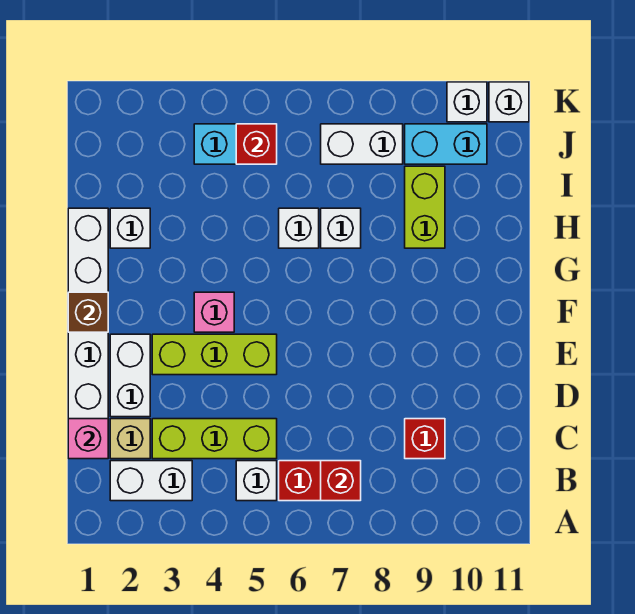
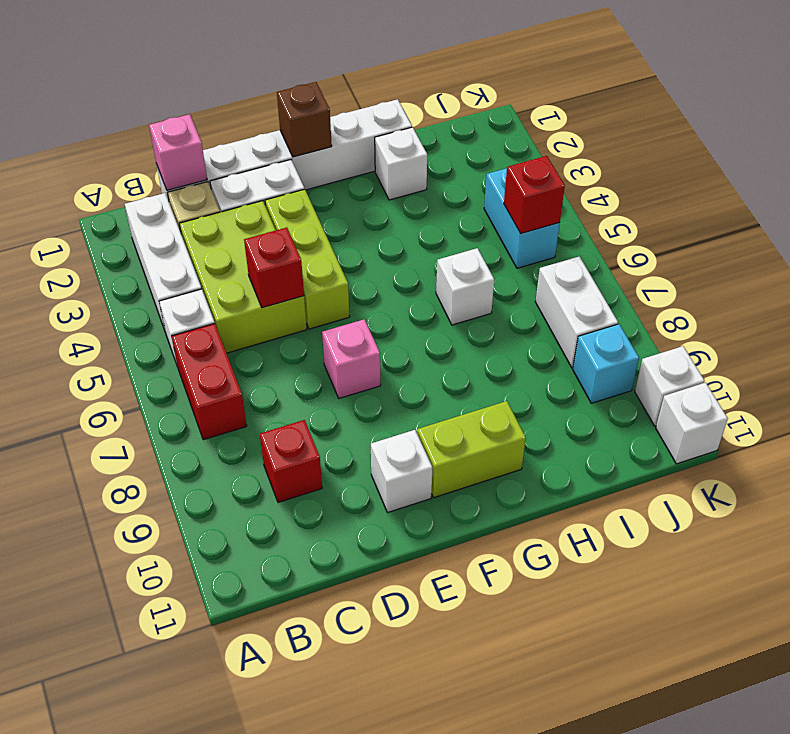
white brick B2:B3 level 1 -> white brick B2:B4 level 1
red brick B7 level 2 -> red brick D5 level 2
lime brick C3:C5 level 1 -> lime brick C3:D5 level 1
pink brick F4 level 1 -> pink brick E7 level 1
white brick H7 level 1 -> white brick E10 level 1
lime brick H9:I9 level 1 -> lime brick F10:G10 level 1
cyan brick J9:J10 level 1 -> cyan brick J9 level 1

